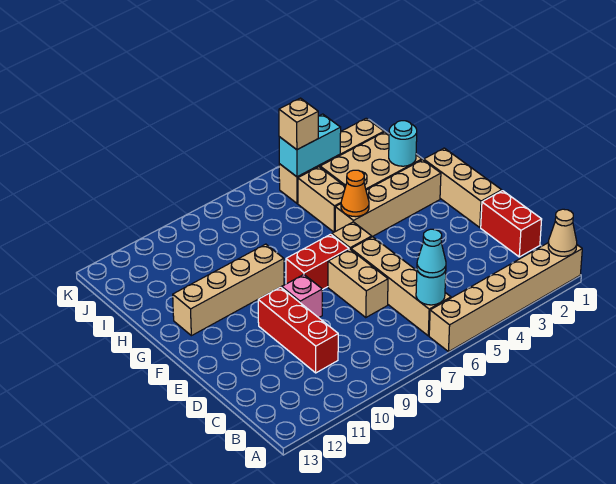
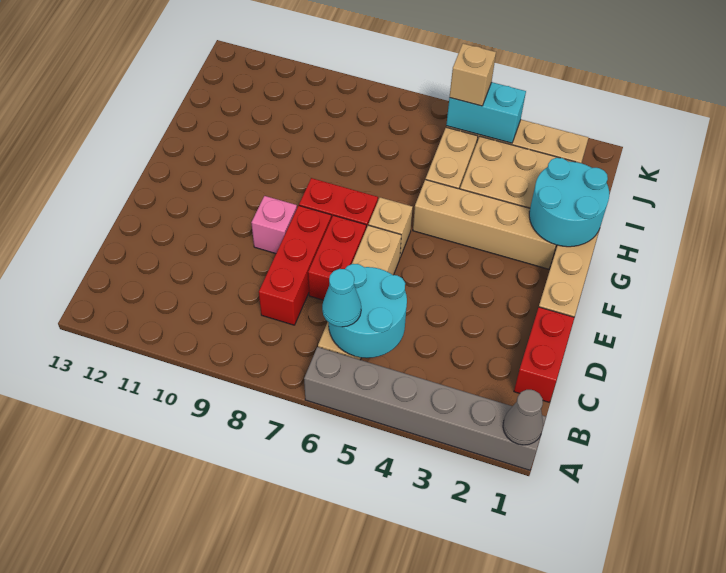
tan brick A1:A6 level 1 -> grey brick A1:A6 level 1
tan cone A1 level 2 -> grey cone A1 level 2
cyan round brick B6 level 2 -> cyan round brick B5:C6 level 2
red brick C10:E10 level 1 -> red brick C8:E8 level 1
tan brick D7:E7 level 1 -> red brick D7:E7 level 1
orange cone G5 level 2 -> none
tan brick G9:G12 level 1 -> none
cyan round brick H2 level 2 -> cyan round brick G1:H2 level 2

